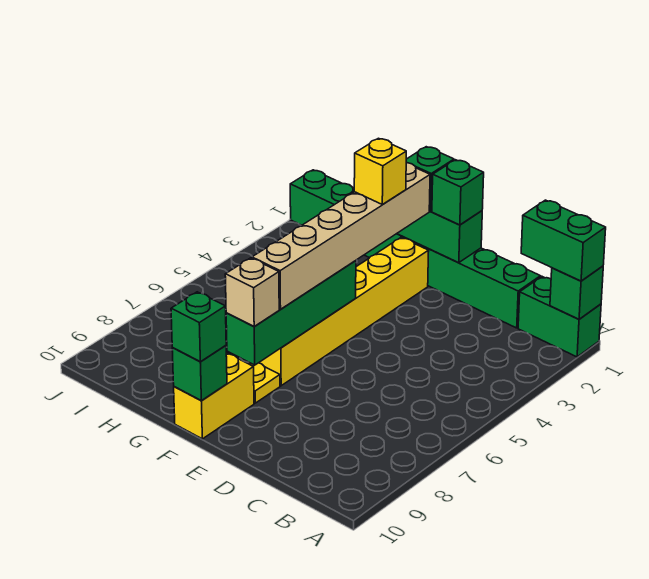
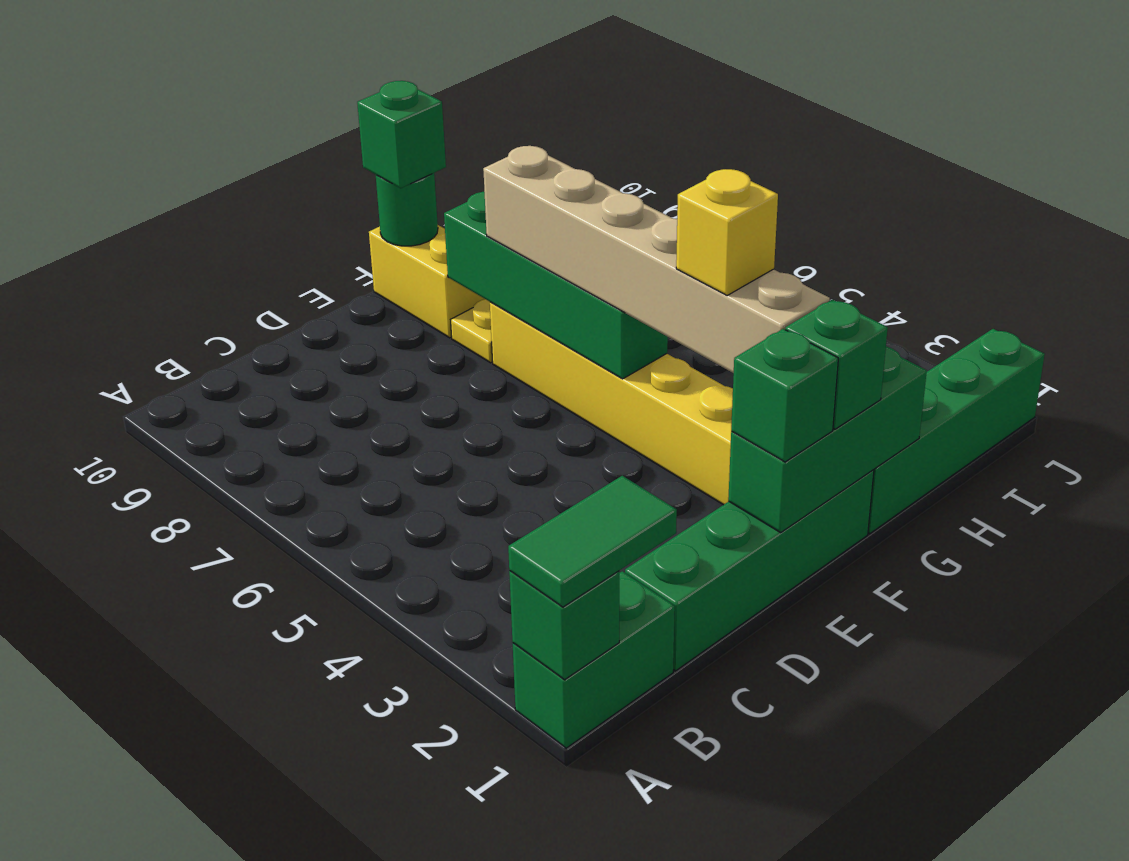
green brick A1:B1 level 3 -> green tile A1:B1 level 3
tan brick F8 level 3 -> none
green brick F10 level 2 -> green round brick F10 level 2

